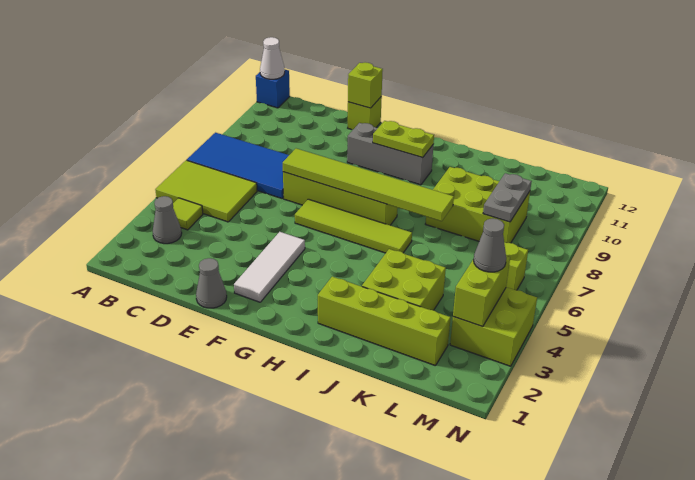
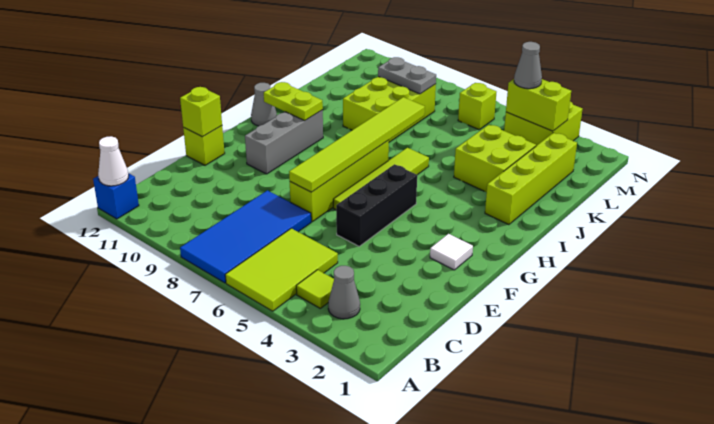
grey cone E1 level 1 -> grey cone H12 level 1
none -> black brick E5:G5 level 1
white tile F2:F4 level 1 -> white tile F2 level 1
lime plate G10:H10 level 2 -> lime plate H10:H11 level 2

